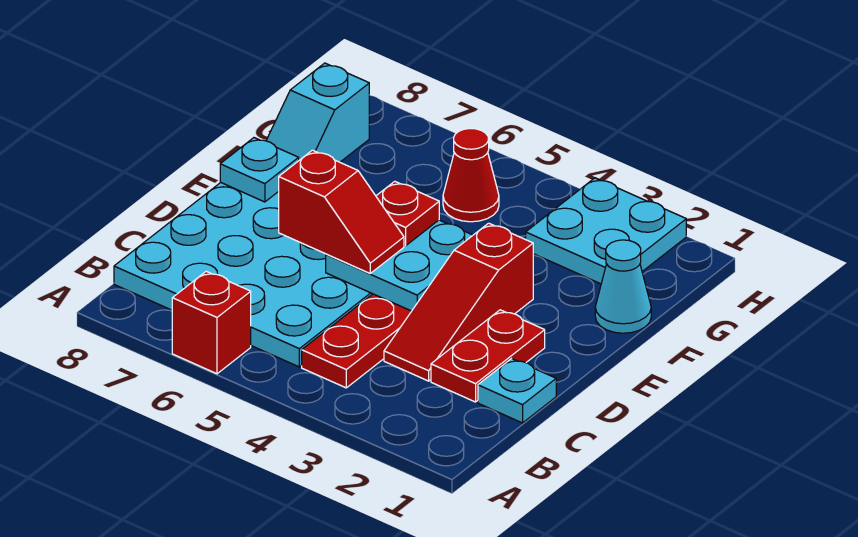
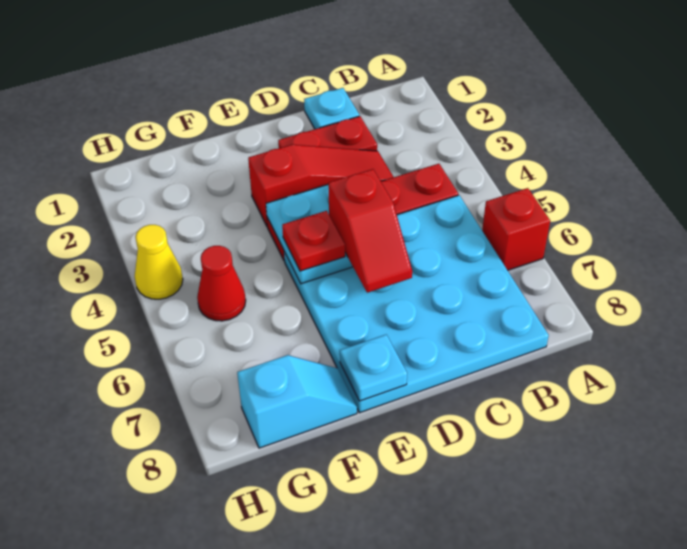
red slope D5:D6 level 3 top 6 -> red slope D5:D6 level 3 top 5
cyan cone F1 level 1 -> none
cyan plate G2:H3 level 1 -> none
none -> yellow cone H4 level 1

